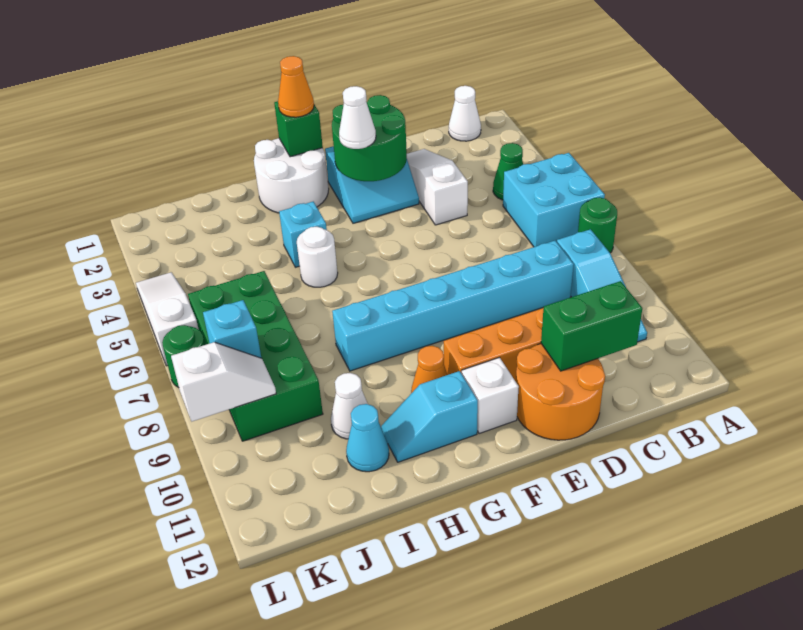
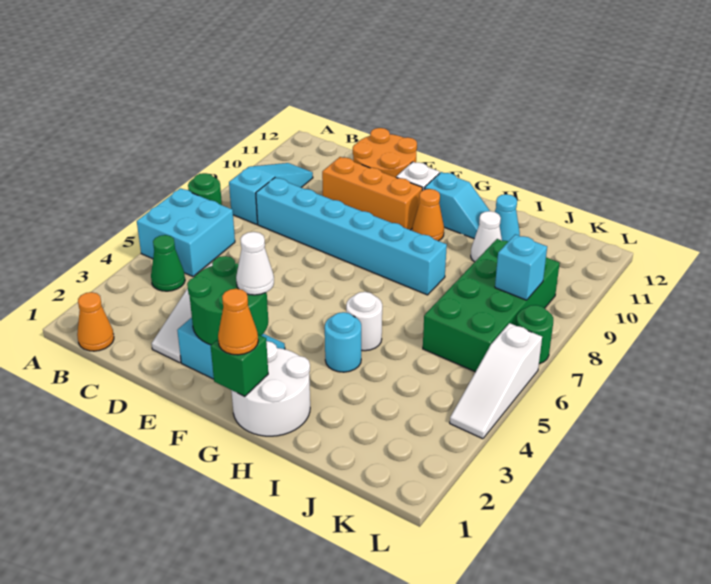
white cone B1 level 1 -> orange cone B1 level 1
green brick C11:D11 level 2 -> none
cyan brick H4 level 1 -> cyan round brick H4 level 1
white slope K9:L9 level 2 top L -> none

